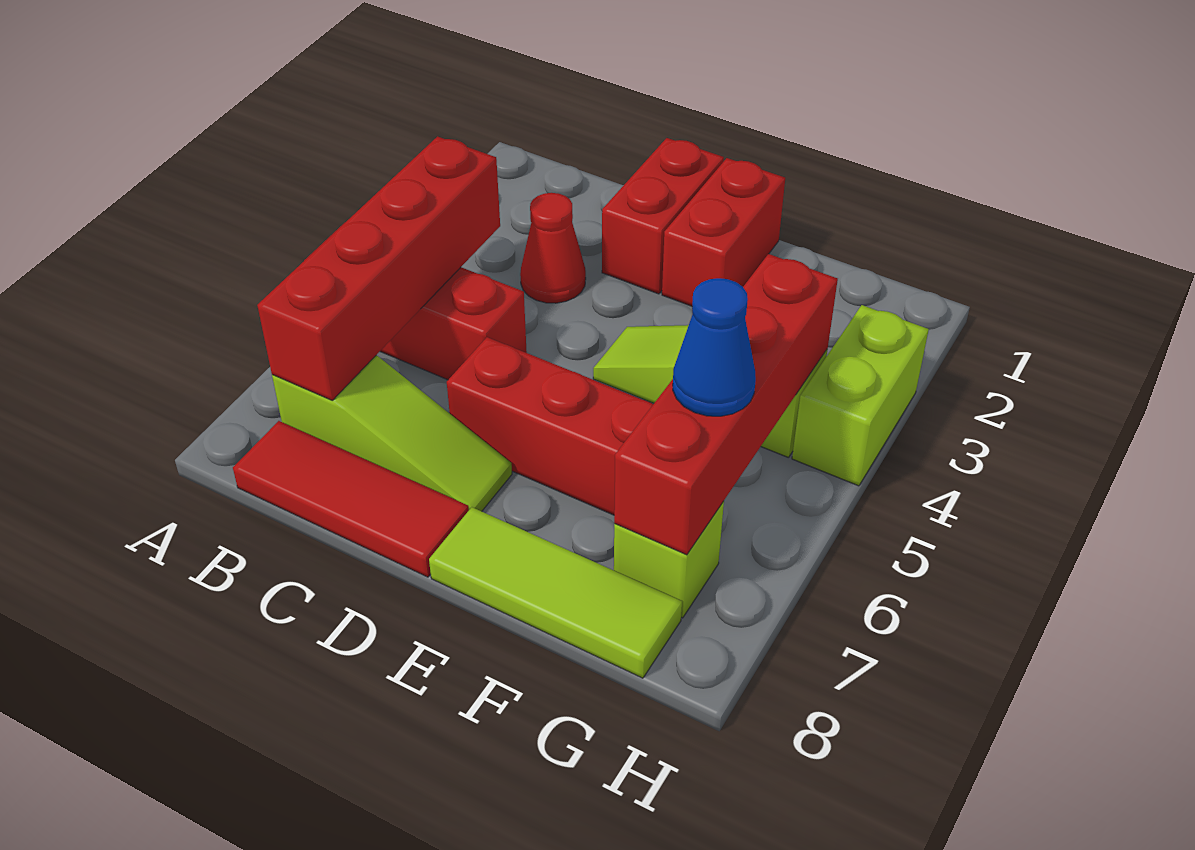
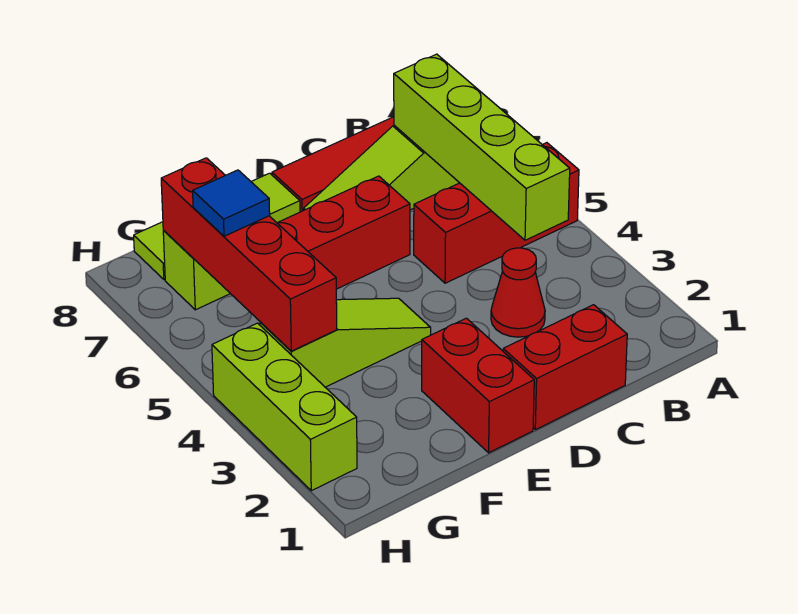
red brick B4:B7 level 2 -> lime brick B4:B7 level 2
red brick D1:D2 level 1 -> red brick C1:D1 level 1
blue cone G6 level 3 -> blue tile G6 level 3
lime brick H3:H4 level 1 -> lime brick H2:H4 level 1

